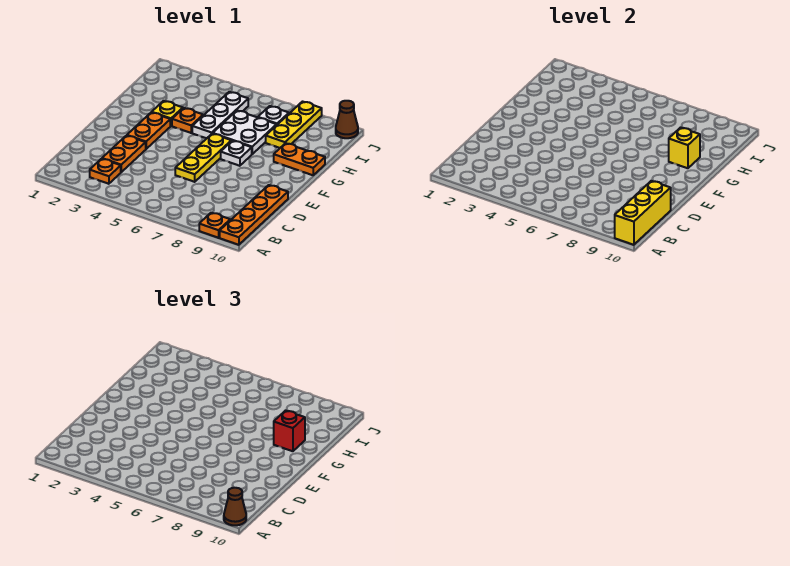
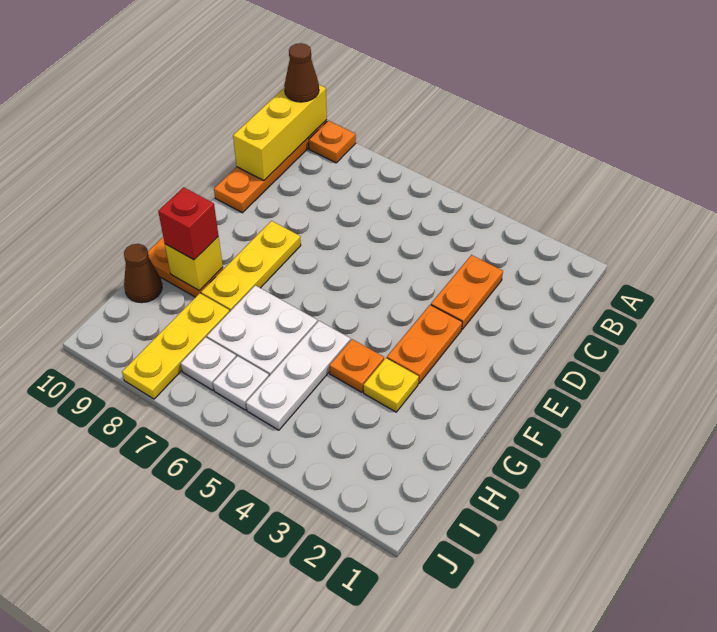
orange plate B3 level 1 -> none
yellow plate D6:F6 level 1 -> yellow plate E8:G8 level 1
white plate F7 level 1 -> white plate I6 level 1
brown cone J10 level 1 -> brown cone H10 level 1

